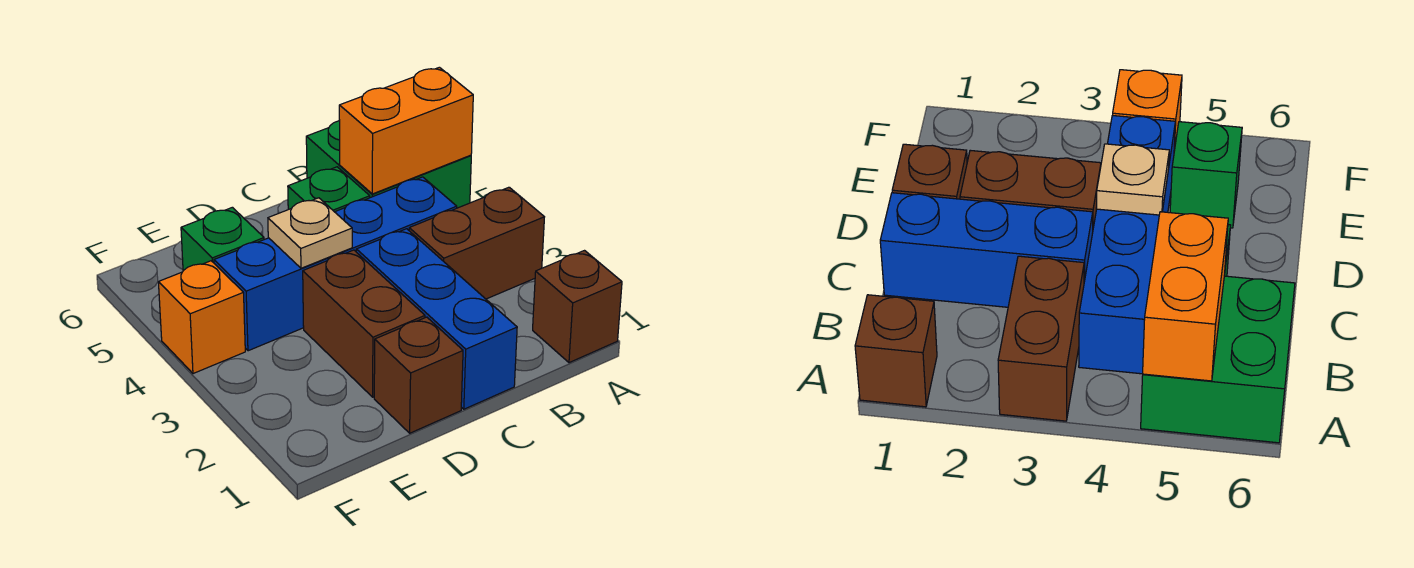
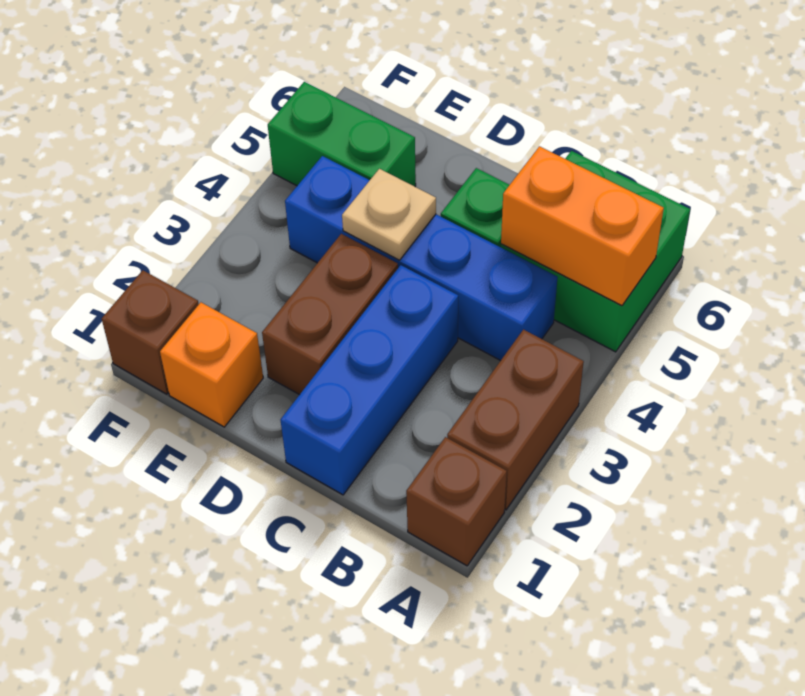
brown brick A3:B3 level 1 -> brown brick A2:A3 level 1
brown brick D1 level 1 -> brown brick F1 level 1
green brick E5 level 1 -> green brick E5:F5 level 1
orange brick F4 level 1 -> orange brick E1 level 1

